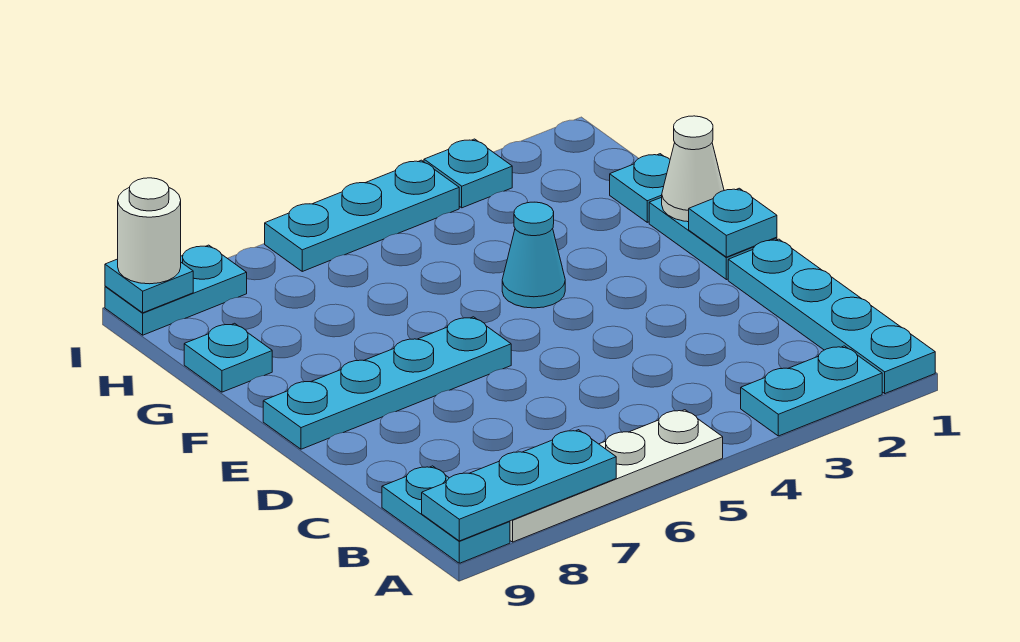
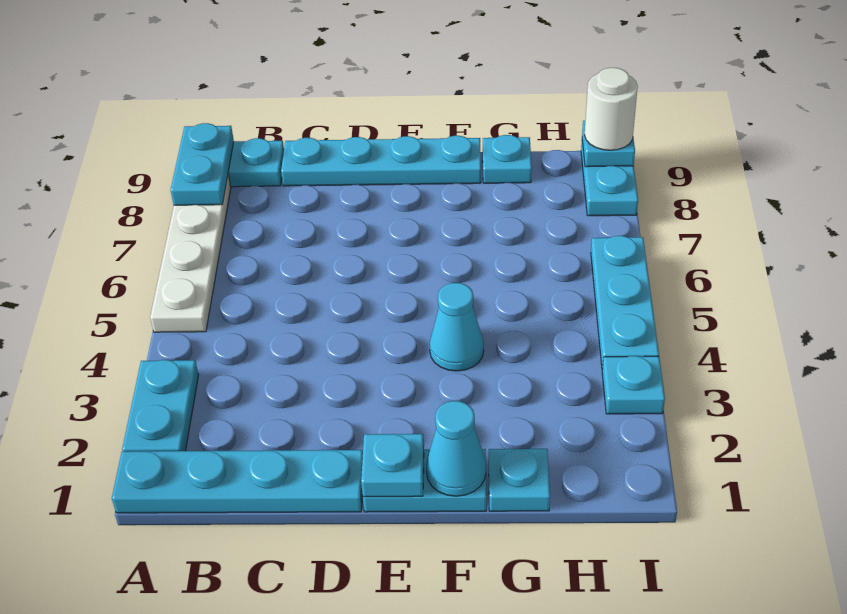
cyan plate A7:A9 level 2 -> cyan plate A8:A9 level 2
cyan plate E6:E9 level 1 -> cyan plate C9:F9 level 1
white cone F1 level 2 -> cyan cone F1 level 2

